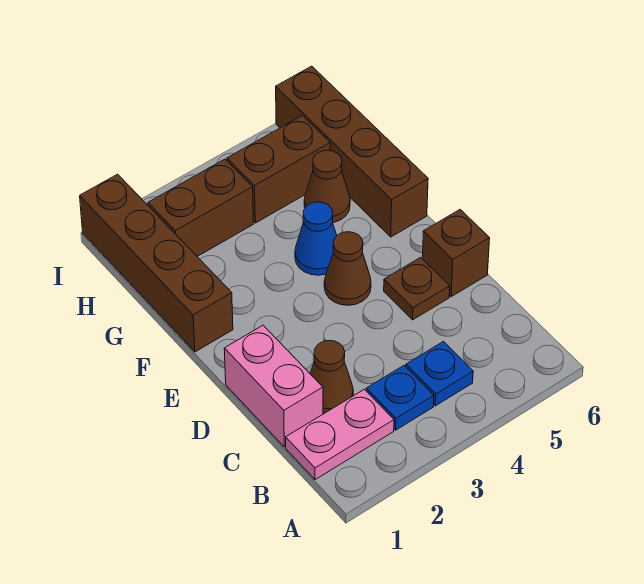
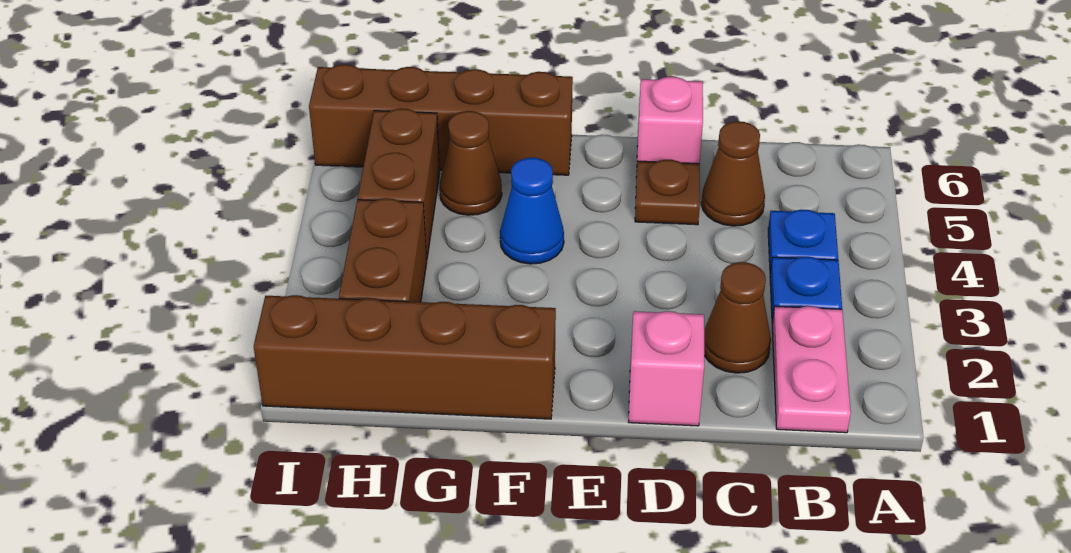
pink brick C1:D1 level 1 -> pink brick D1 level 1
brown brick D6 level 1 -> pink brick D6 level 1
brown cone E4 level 1 -> brown cone C5 level 1

